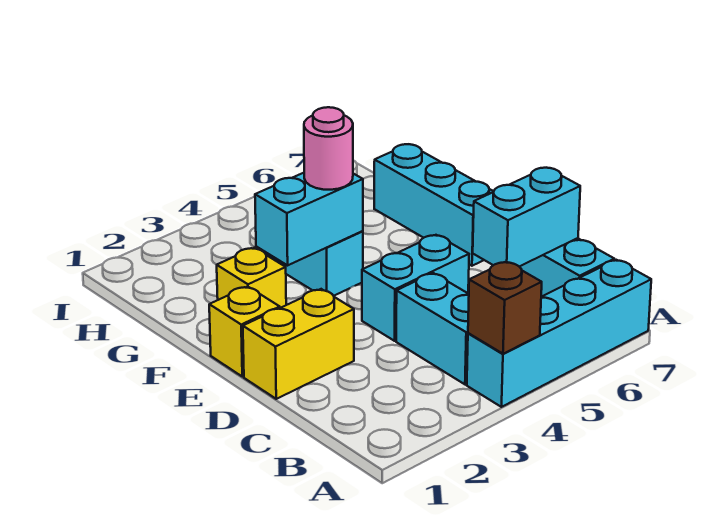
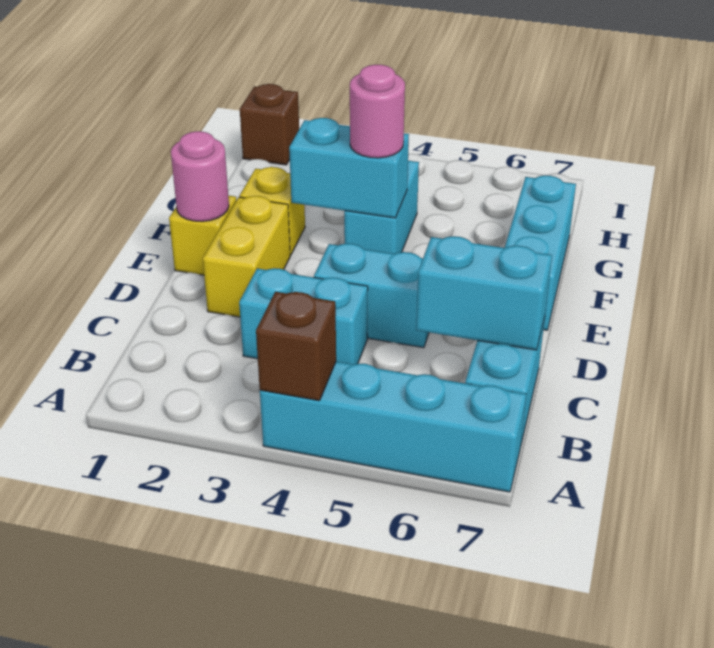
cyan brick B4:C4 level 1 -> cyan brick C3:C4 level 1
yellow brick D1:D2 level 1 -> yellow brick D2:E2 level 1
none -> pink round brick E1 level 2
none -> brown brick I1 level 1

